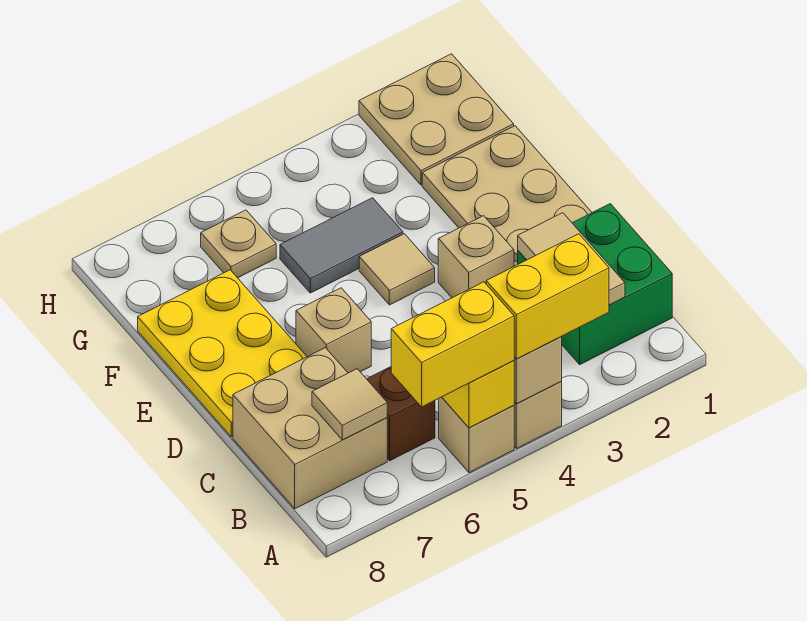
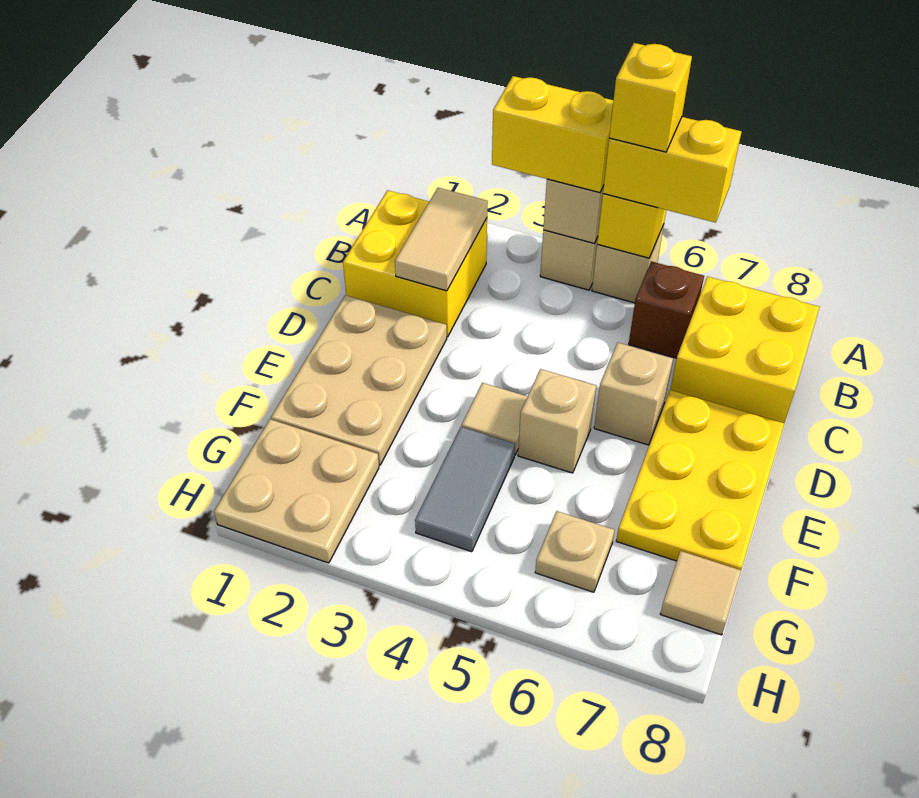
none -> yellow brick A5 level 4
green brick B1:C2 level 1 -> yellow brick B1:C2 level 1
tan brick B7:C8 level 1 -> yellow brick B7:C8 level 1
tan tile B7 level 2 -> tan tile G8 level 1
tan brick D3 level 1 -> tan brick E5 level 1
grey tile F4:F5 level 1 -> grey tile F4:G4 level 1

